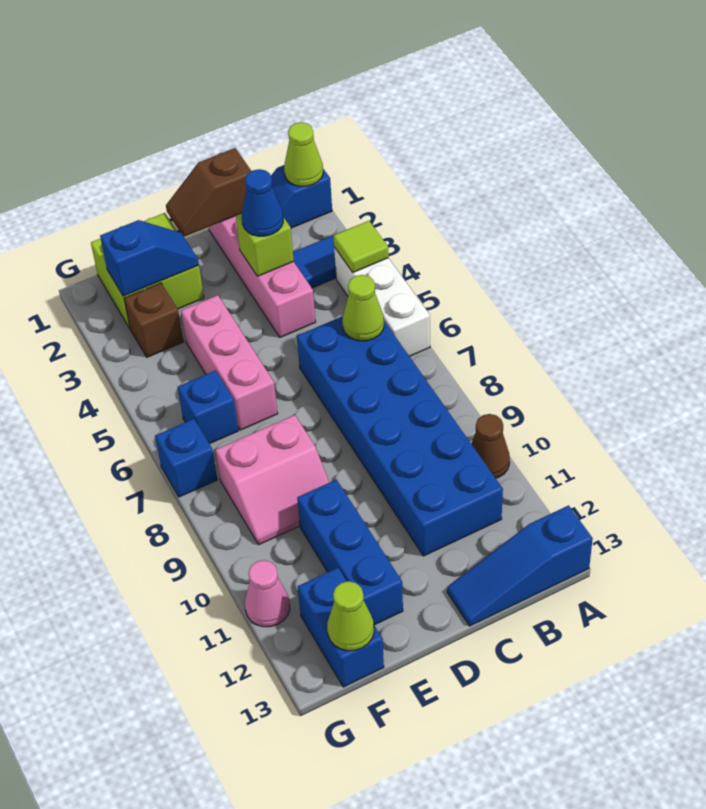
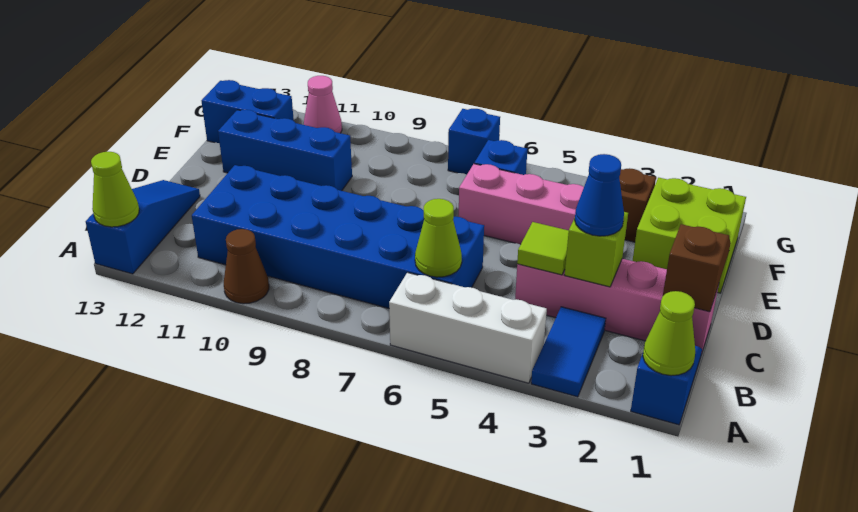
lime tile A4 level 2 -> lime tile C4 level 2
blue slope E2:F2 level 2 top F -> none
pink slope E8:F9 level 1 top 8 -> none
lime cone F13 level 2 -> lime cone A13 level 2

